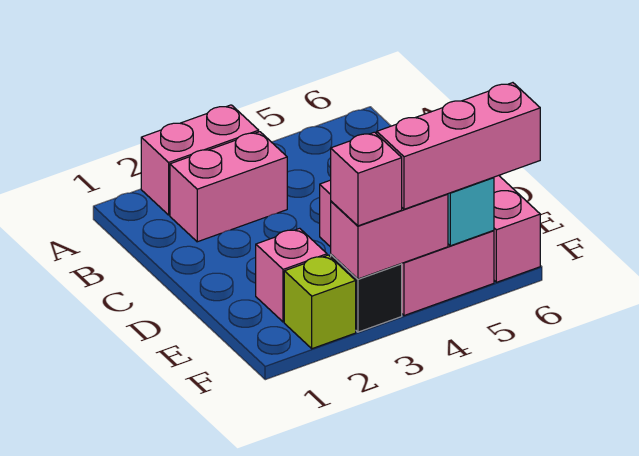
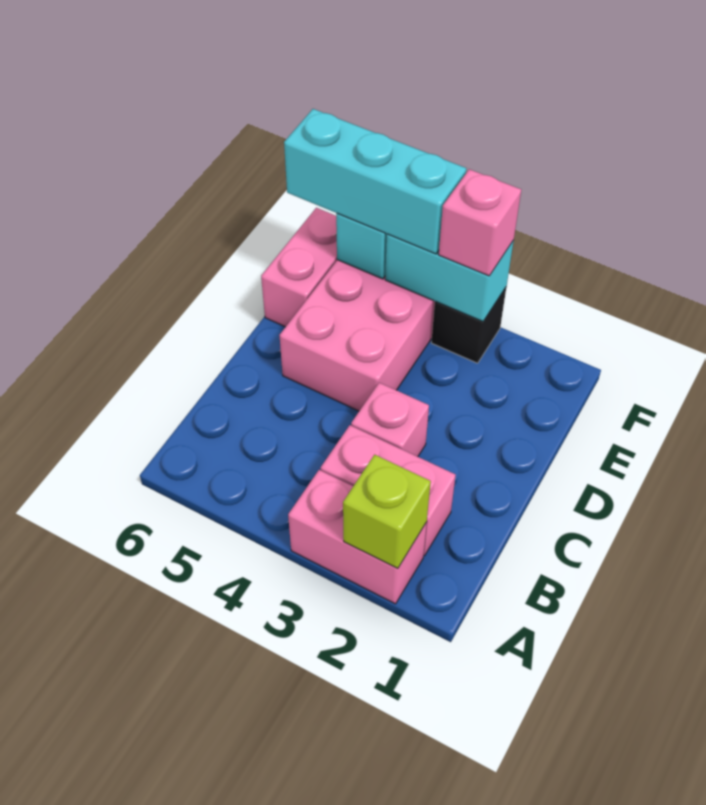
pink brick E2 level 1 -> pink brick C3 level 1
lime brick F2 level 1 -> lime brick A2 level 2
pink brick F3:F4 level 2 -> cyan brick F3:F4 level 2
pink brick F4:F6 level 3 -> cyan brick F4:F6 level 3

